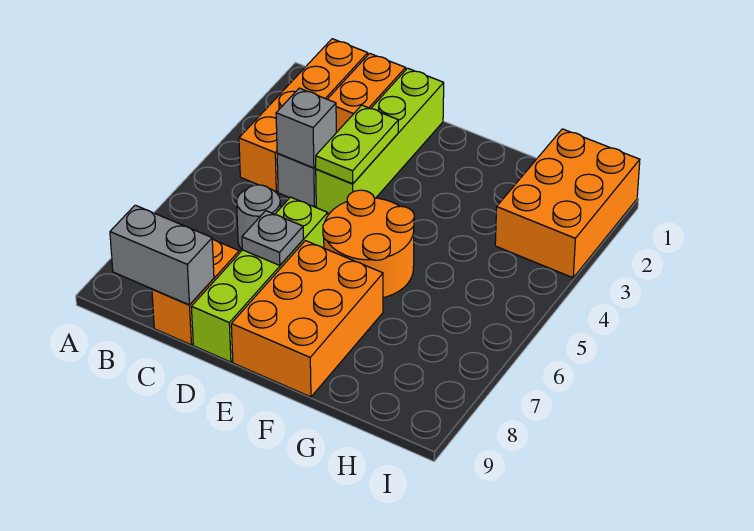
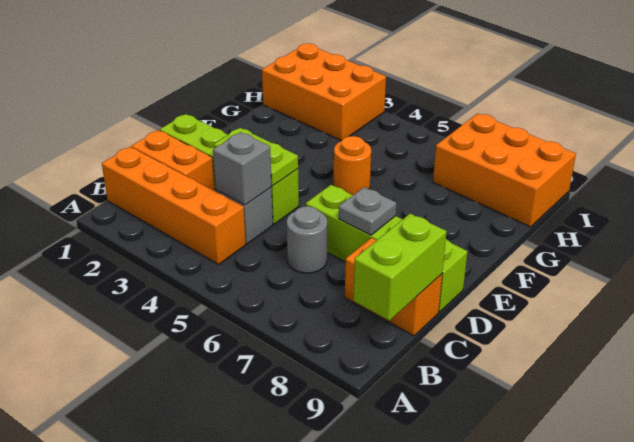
grey brick B9:C9 level 2 -> lime brick B9:C9 level 2
orange round brick E5:F6 level 1 -> orange round brick F5 level 1
orange brick E7:F9 level 1 -> orange brick H7:I9 level 1

